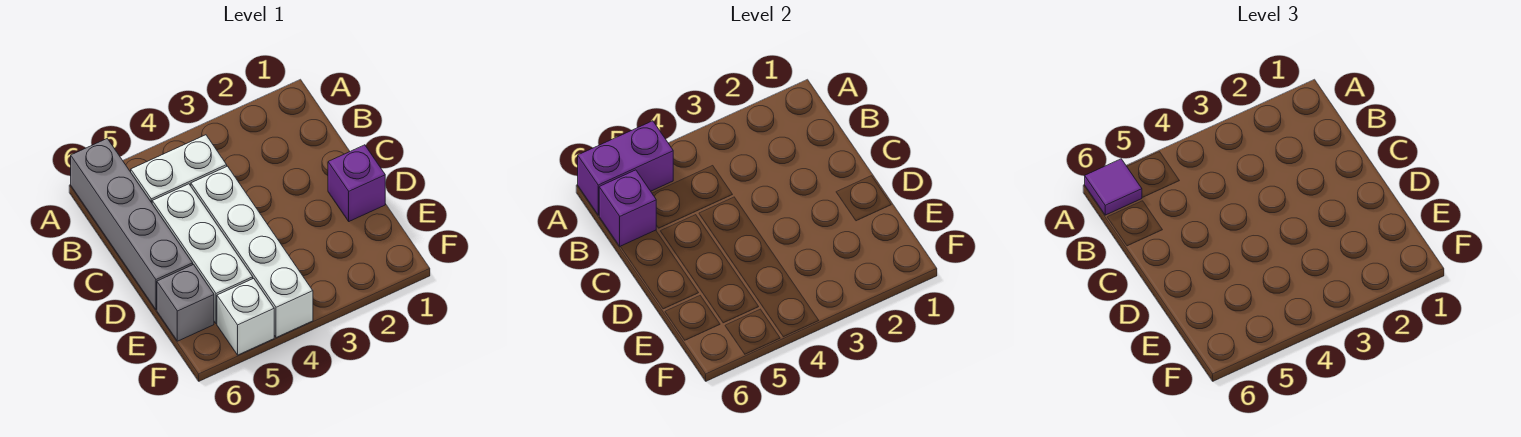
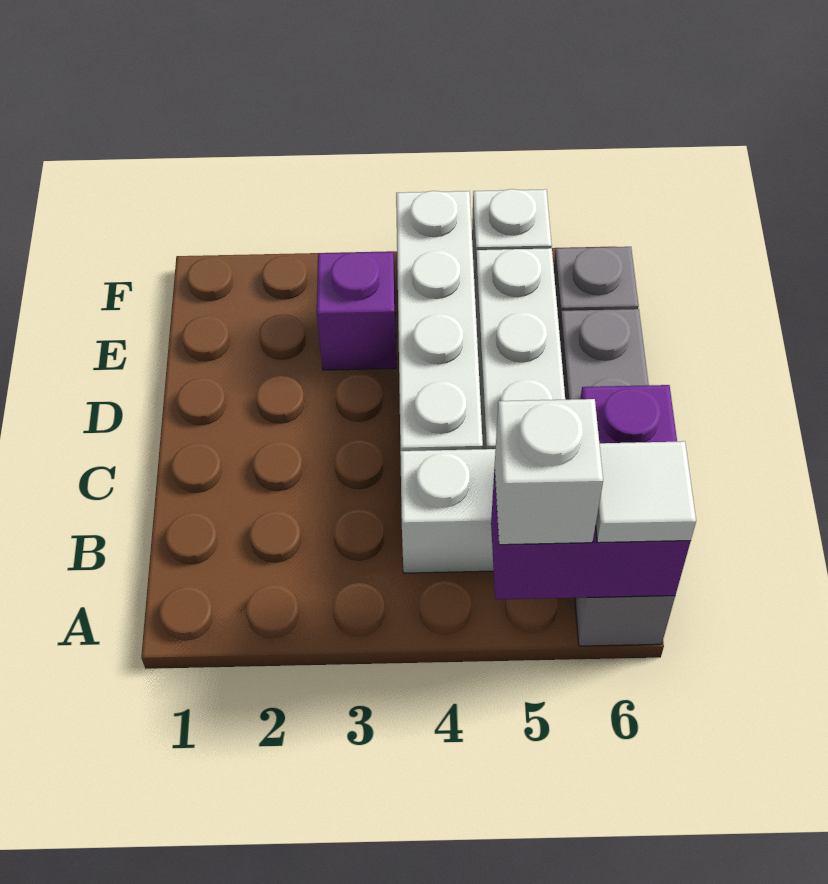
none -> white brick A5 level 3
purple tile A6 level 3 -> white tile A6 level 3
purple brick D1 level 1 -> purple brick E3 level 1

